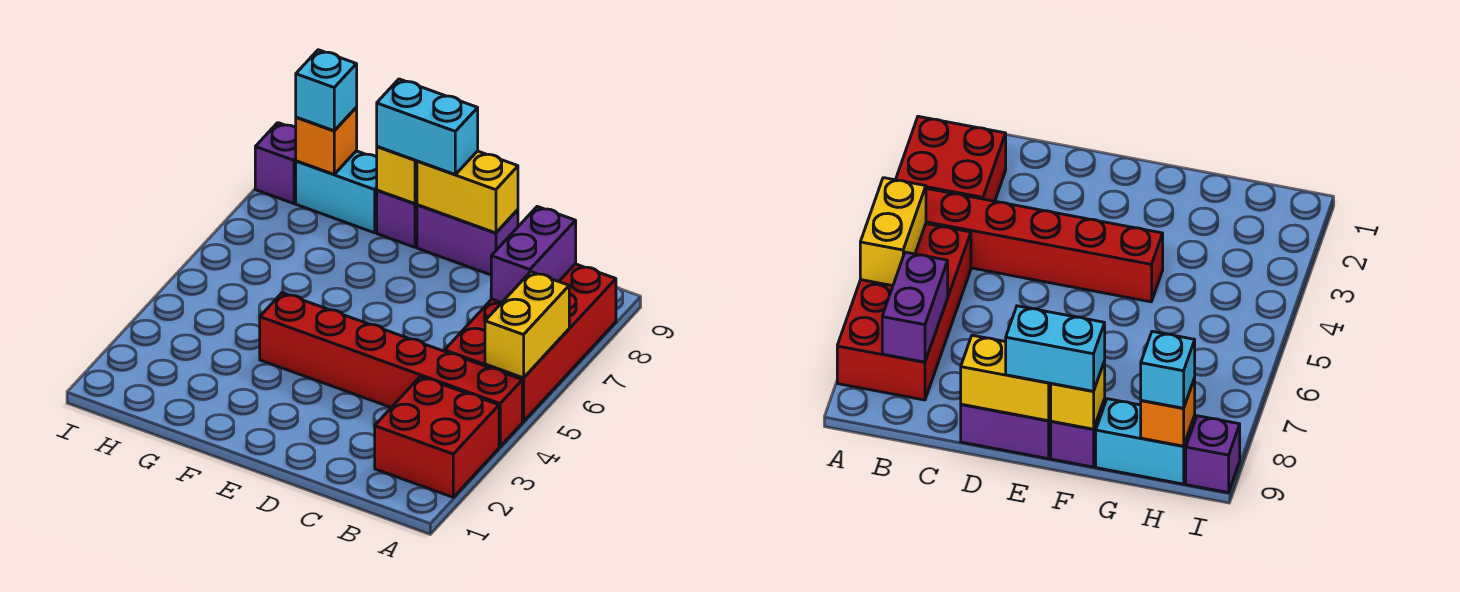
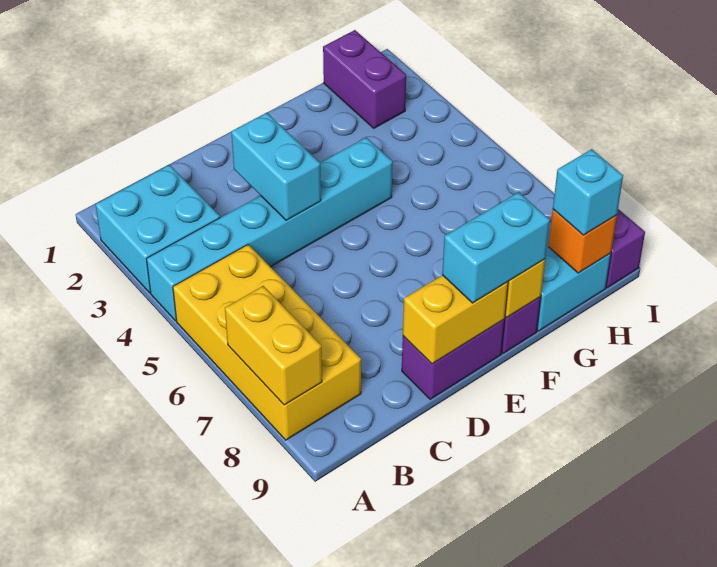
red brick A2:B3 level 1 -> cyan brick A2:B3 level 1
red brick A4:F4 level 1 -> cyan brick A4:F4 level 1
red brick A5:B8 level 1 -> yellow brick A5:B8 level 1
yellow brick A5:A6 level 2 -> yellow brick A7:A8 level 2
purple brick B7:B8 level 2 -> purple brick H1:H2 level 1
none -> cyan brick D3:D4 level 2

